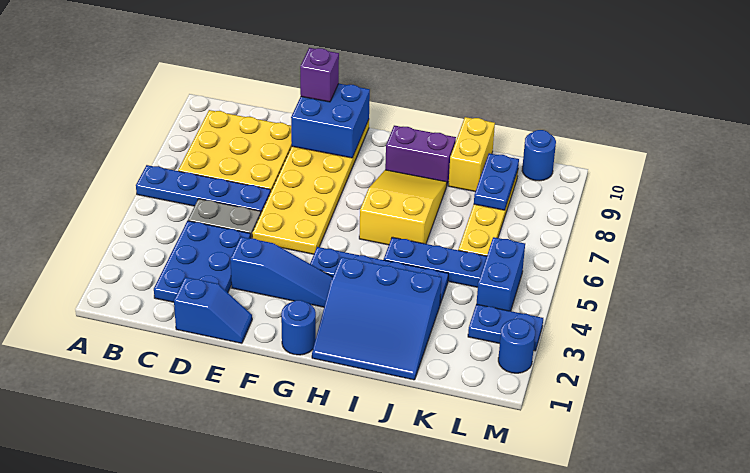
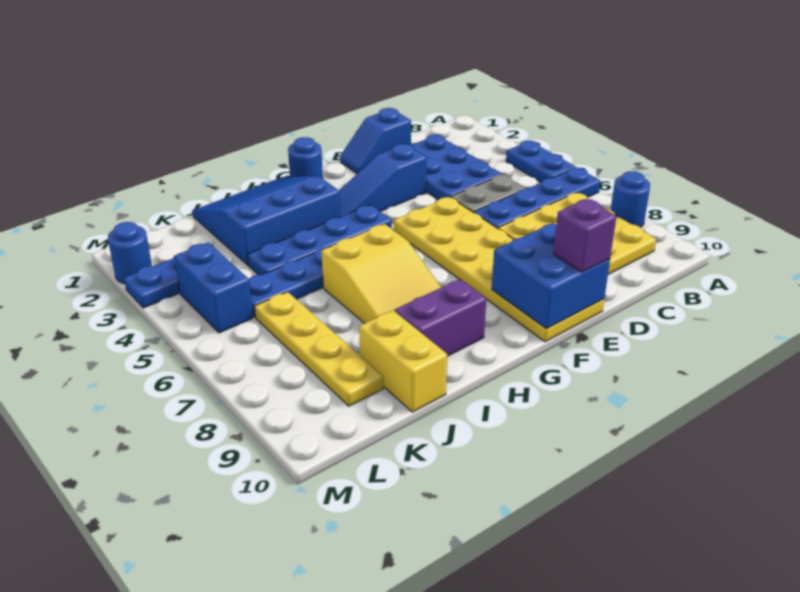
blue plate K8:K9 level 2 -> blue plate A4:A5 level 1
blue round brick L10 level 1 -> blue round brick A8 level 1

